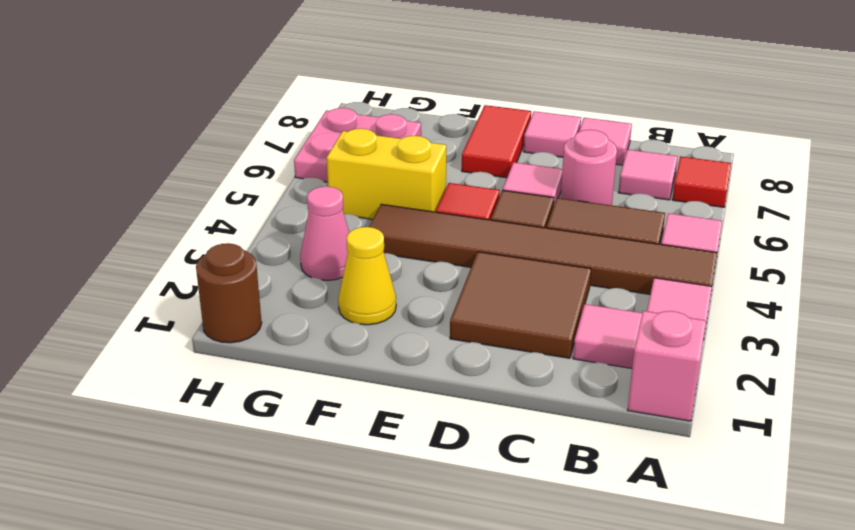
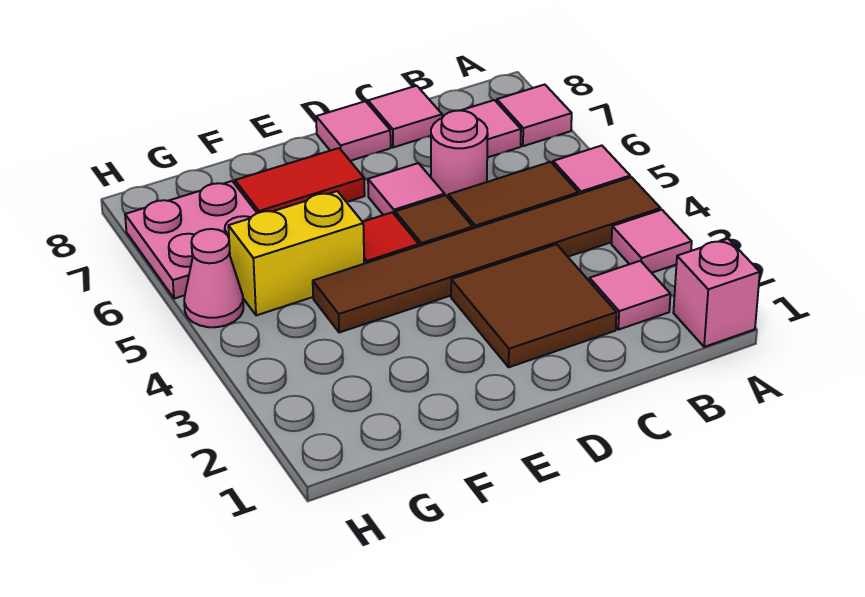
red tile A7 level 1 -> pink tile A7 level 1
red tile E7:E8 level 1 -> red tile E7:F7 level 1
yellow cone F2 level 1 -> none
pink cone G3 level 1 -> pink cone H5 level 1
brown round brick H1 level 1 -> none

